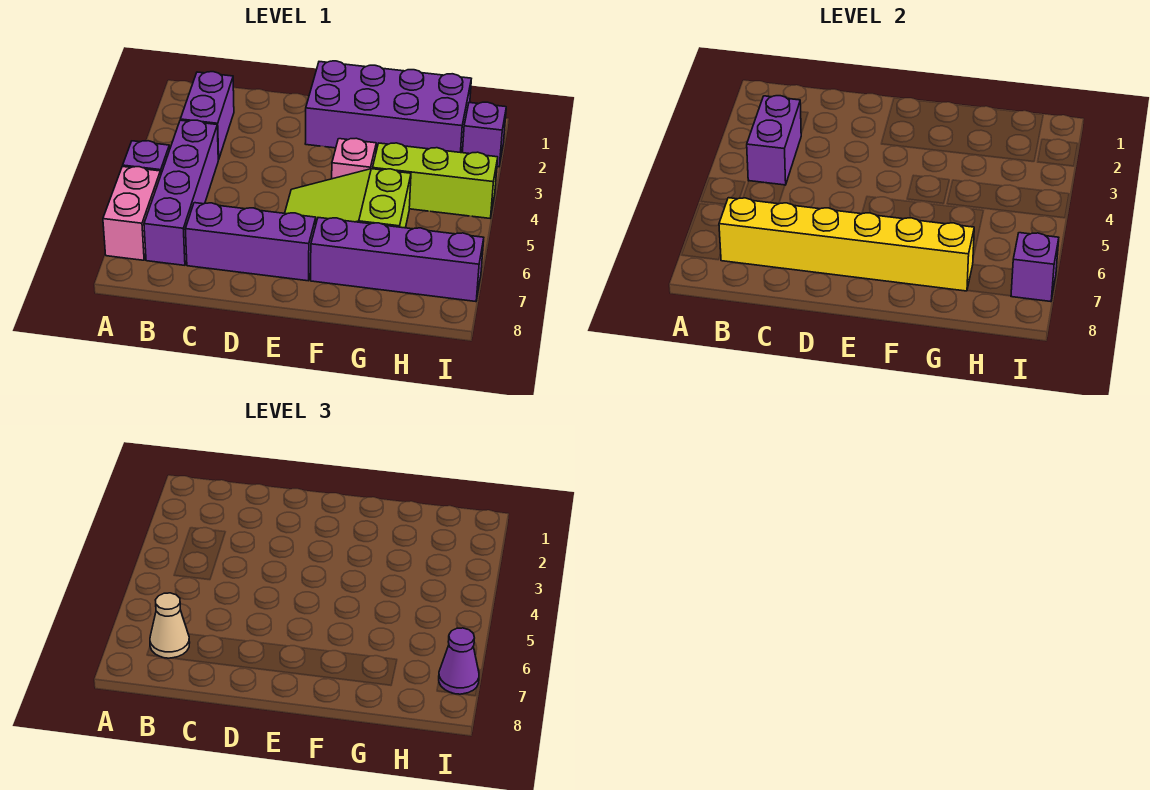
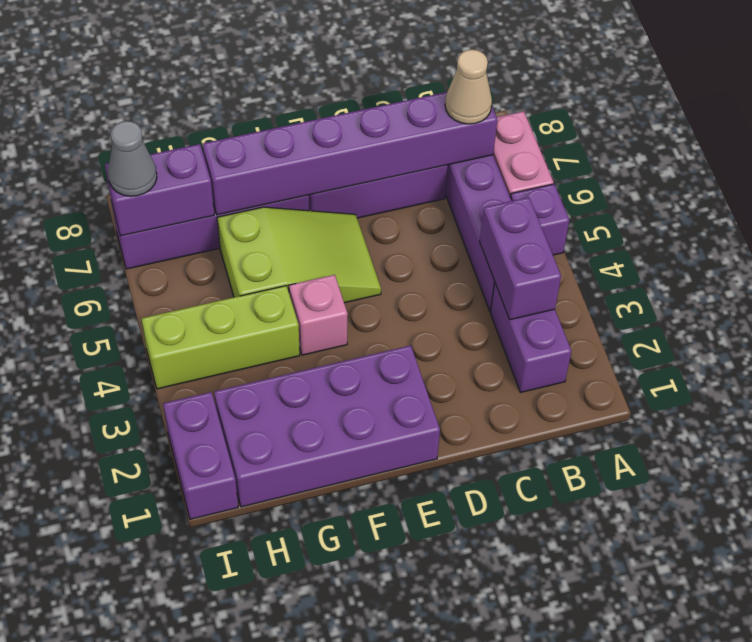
yellow brick B7:G7 level 2 -> purple brick B7:G7 level 2
purple brick I2 level 1 -> purple brick I1:I2 level 1
purple brick I7 level 2 -> purple brick H7:I7 level 2
purple cone I7 level 3 -> grey cone I7 level 3

